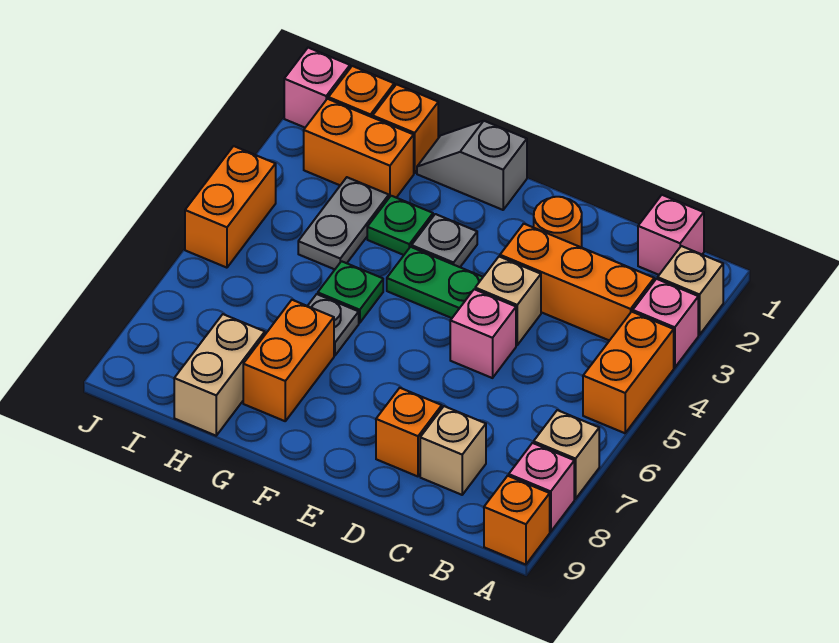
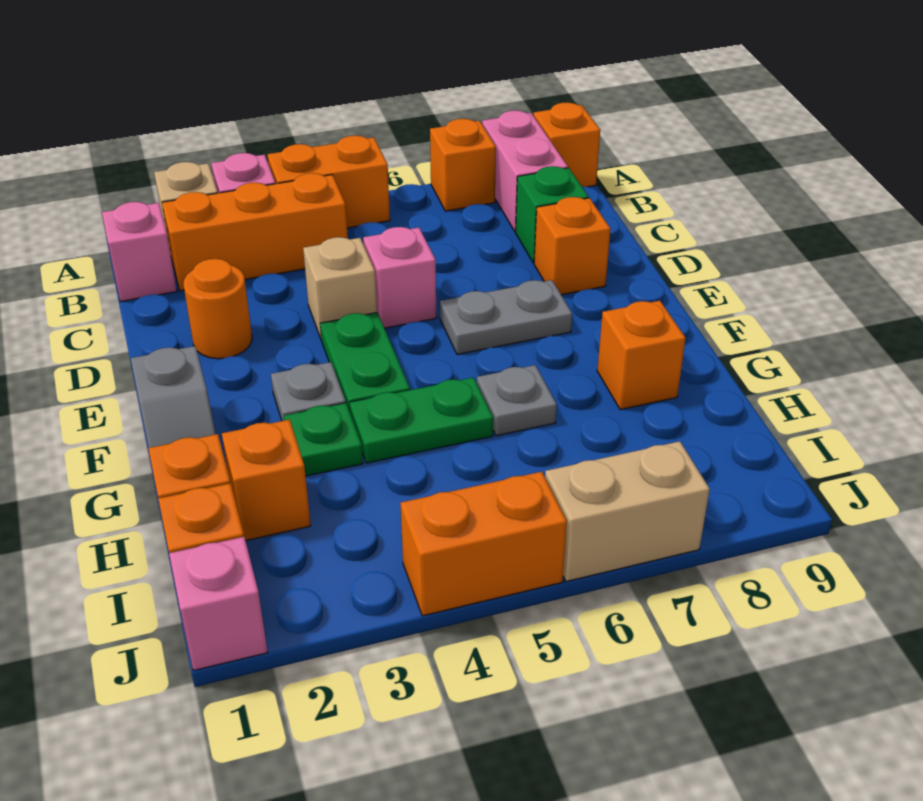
tan brick A7 level 1 -> orange brick A7 level 1
pink brick A8 level 1 -> pink brick A8:B8 level 1
orange brick B3:D3 level 1 -> orange brick B2:B4 level 1
tan brick C8 level 1 -> green brick C8 level 1
green plate G5 level 1 -> green plate G4:G5 level 1
orange brick G7:G8 level 1 -> orange brick G8 level 1
orange brick H2:I2 level 1 -> orange brick H2 level 1
grey plate H3:H4 level 1 -> grey plate E6:E7 level 1
tan brick H8:H9 level 1 -> tan brick J6:J7 level 1

